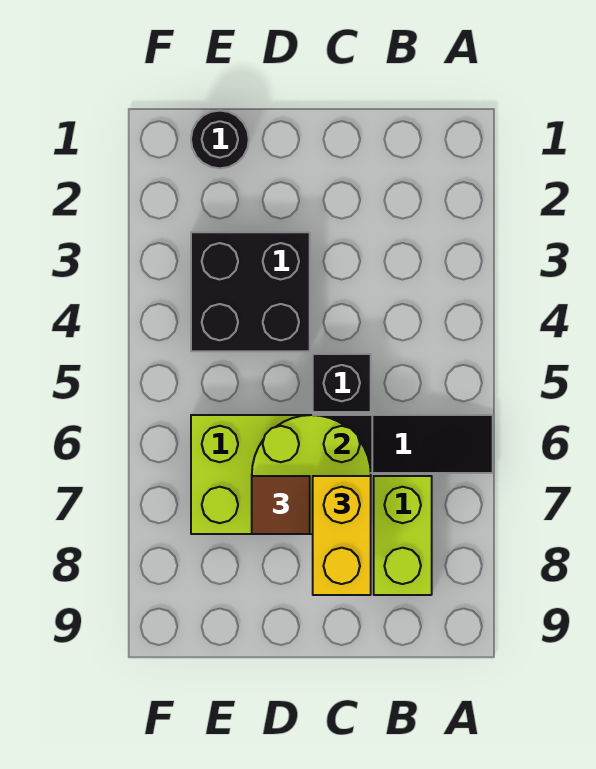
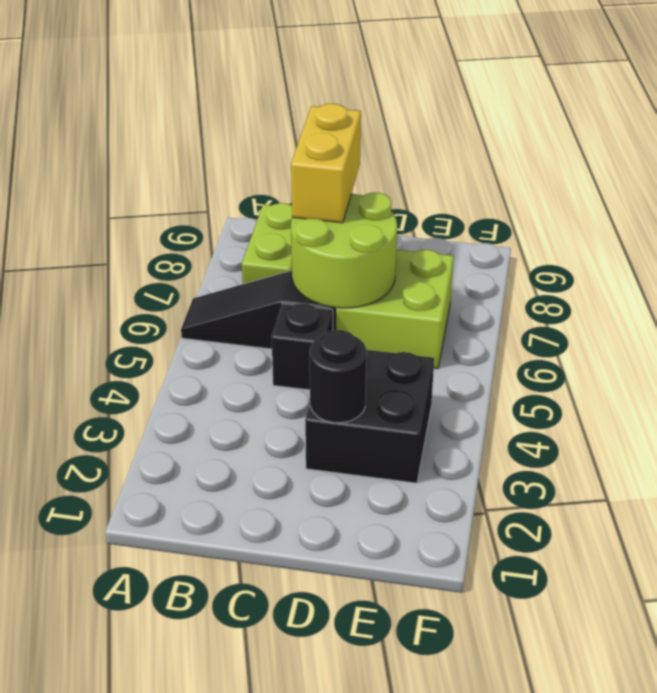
brown tile D7 level 3 -> none
black round brick E1 level 1 -> black round brick D3 level 2

